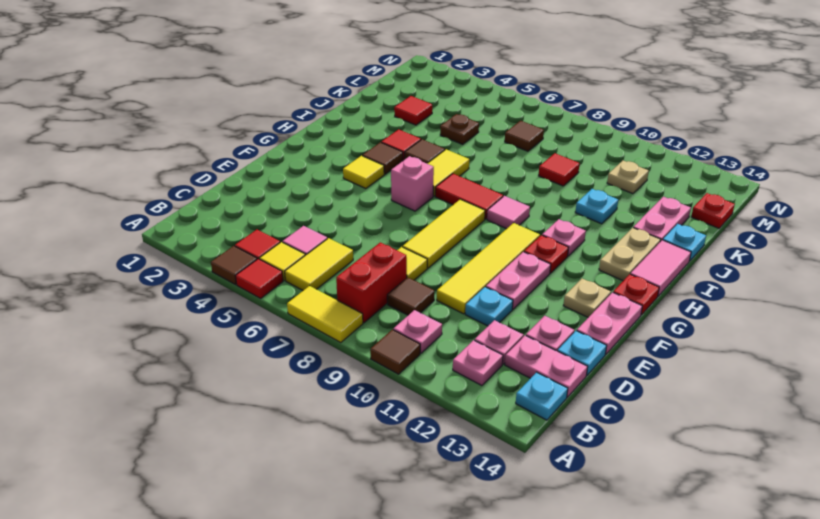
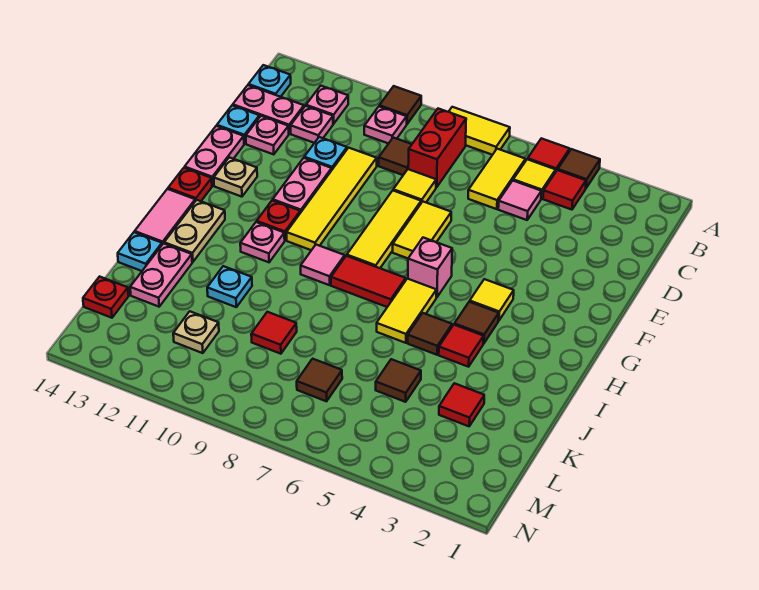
none -> yellow tile E7:F7 level 1
brown plate K5 level 1 -> brown tile K5 level 1

